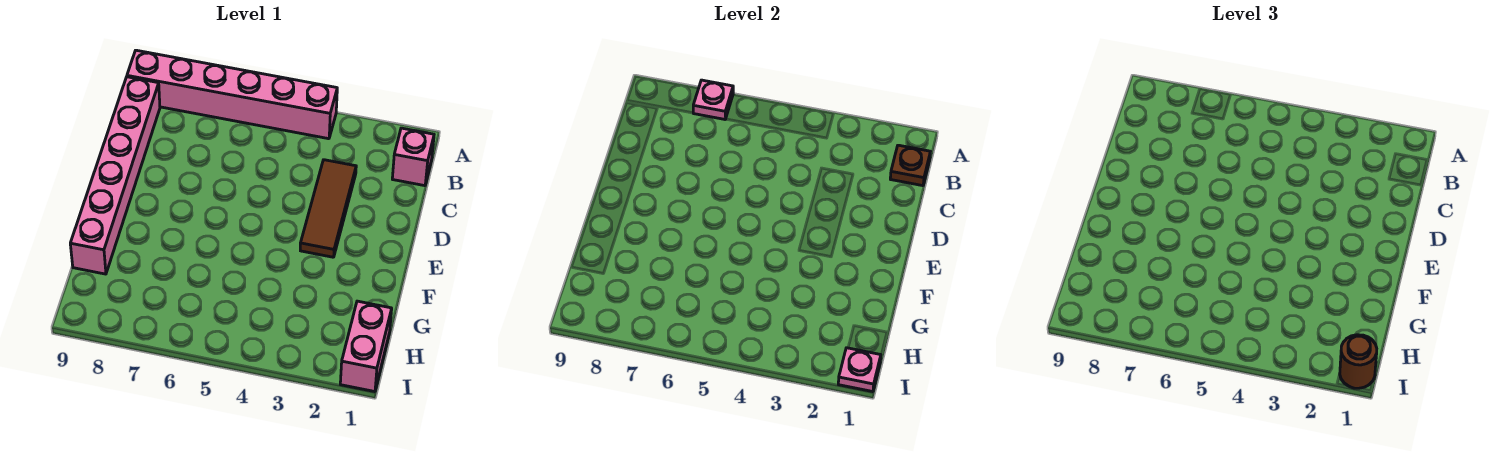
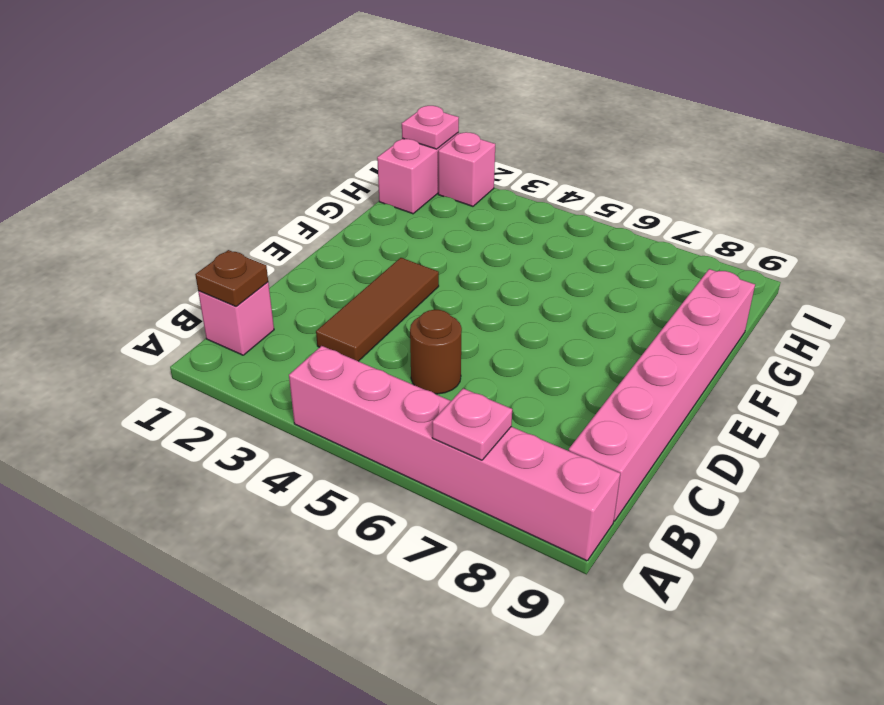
brown round brick I1 level 3 -> brown round brick C5 level 1
none -> pink brick I2 level 1

